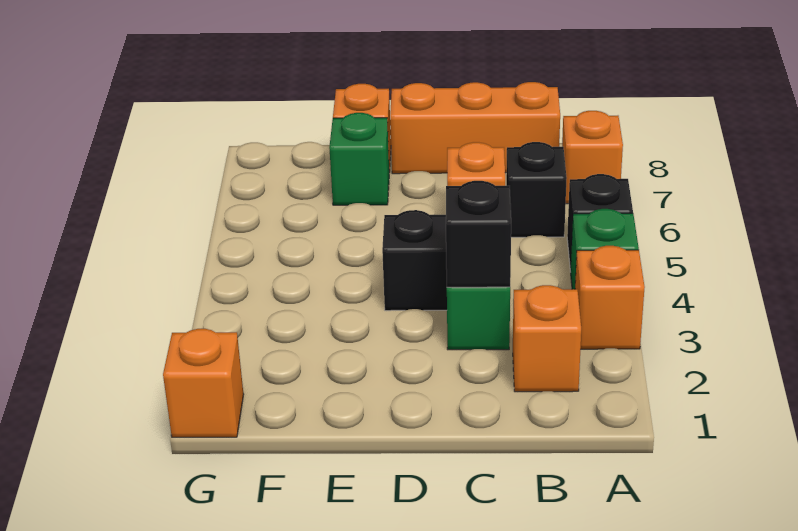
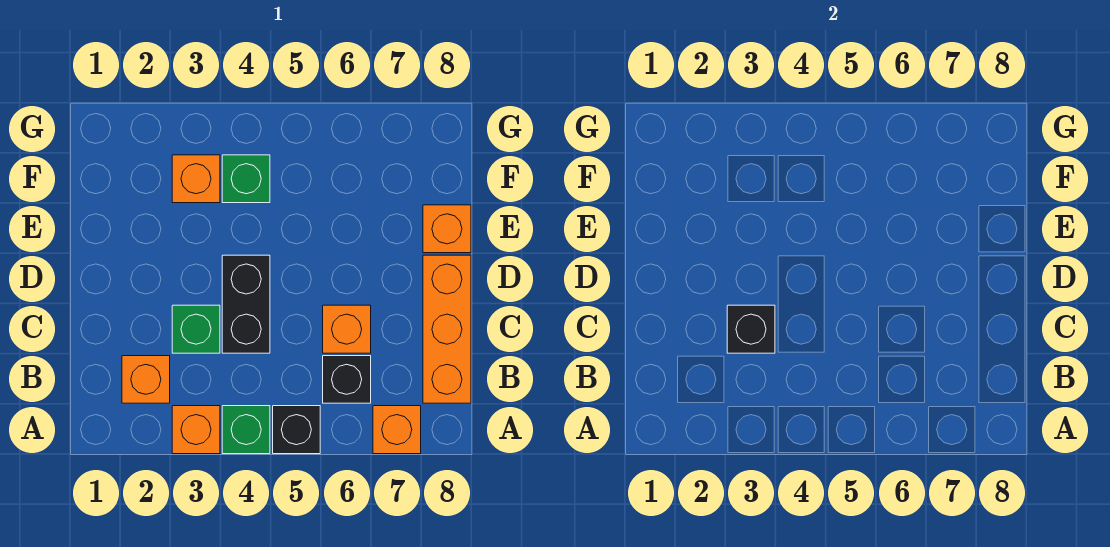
green brick E7 level 1 -> green brick F4 level 1
orange brick G1 level 1 -> orange brick F3 level 1

